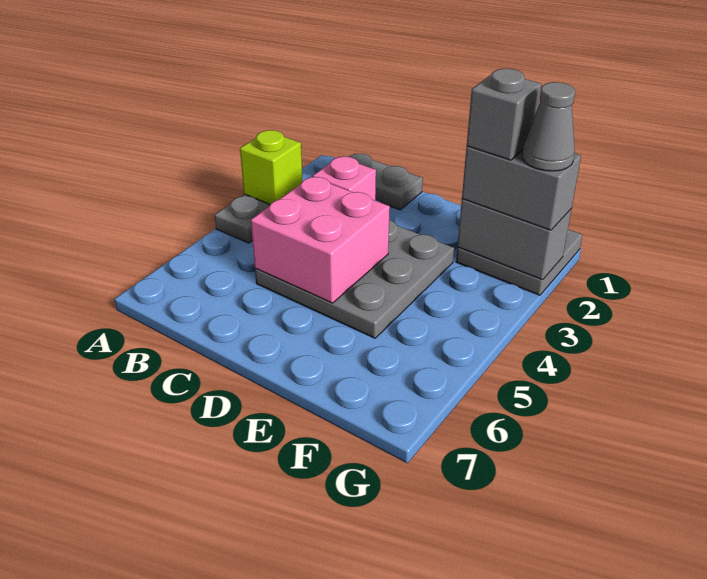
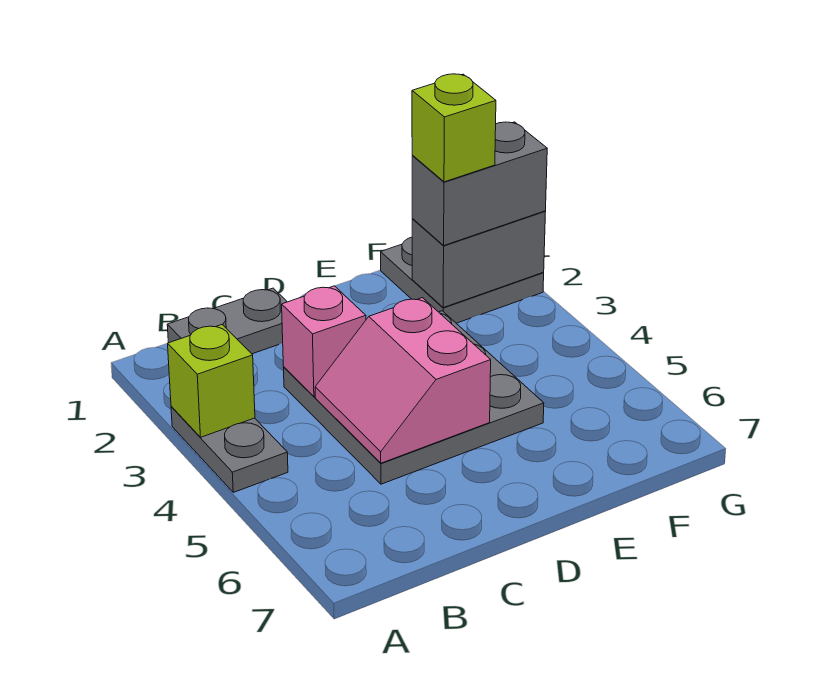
pink brick C4:D5 level 2 -> pink slope C4:D5 level 2 top D
grey brick F2 level 4 -> lime brick F2 level 4
grey cone G2 level 4 -> none

